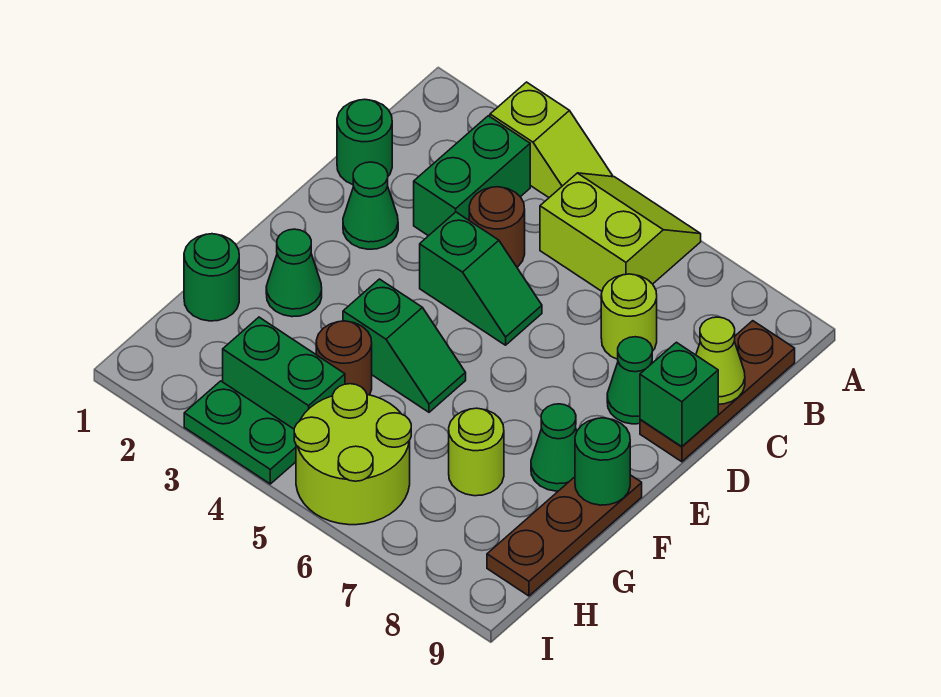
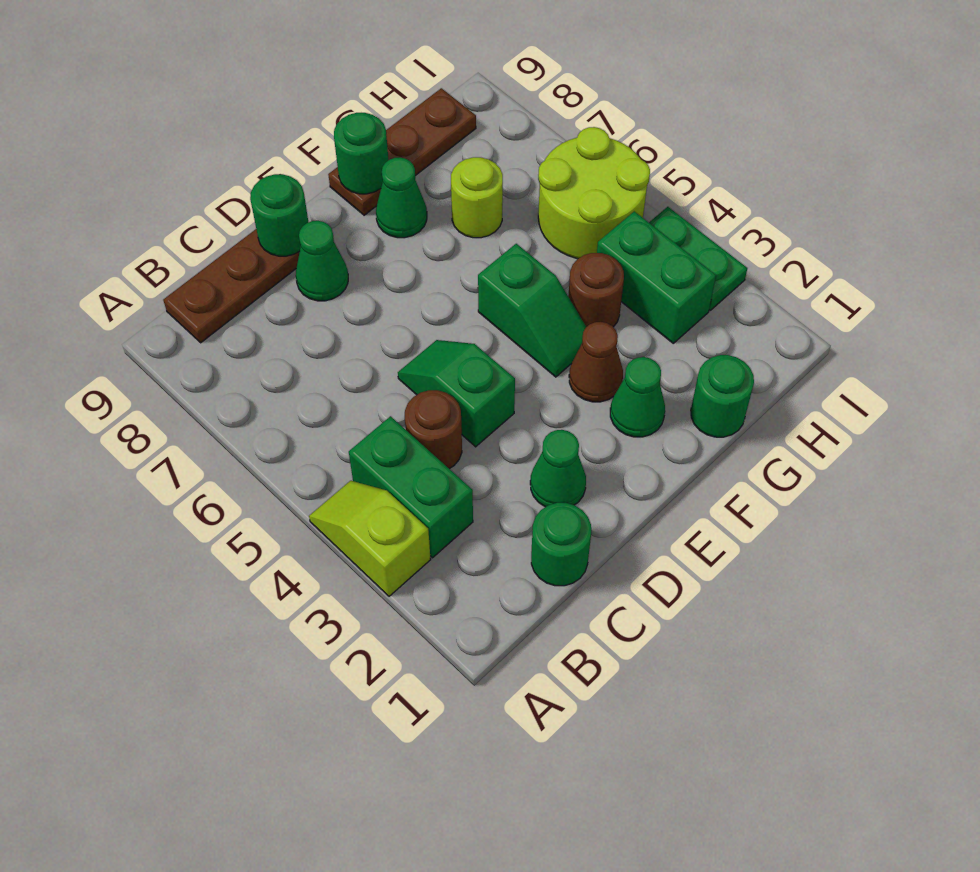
lime slope A5:B6 level 1 top B -> none
green brick B3:C3 level 1 -> green brick B3:B4 level 1
lime round brick C7 level 1 -> none
lime cone C9 level 2 -> none
green brick D9 level 2 -> green round brick D9 level 2
none -> brown cone F3 level 1
green slope F4:F5 level 1 top 4 -> green slope F4:F5 level 1 top 5

